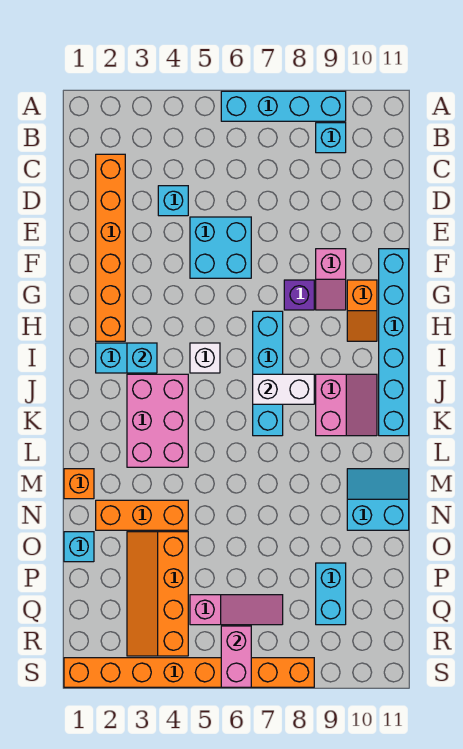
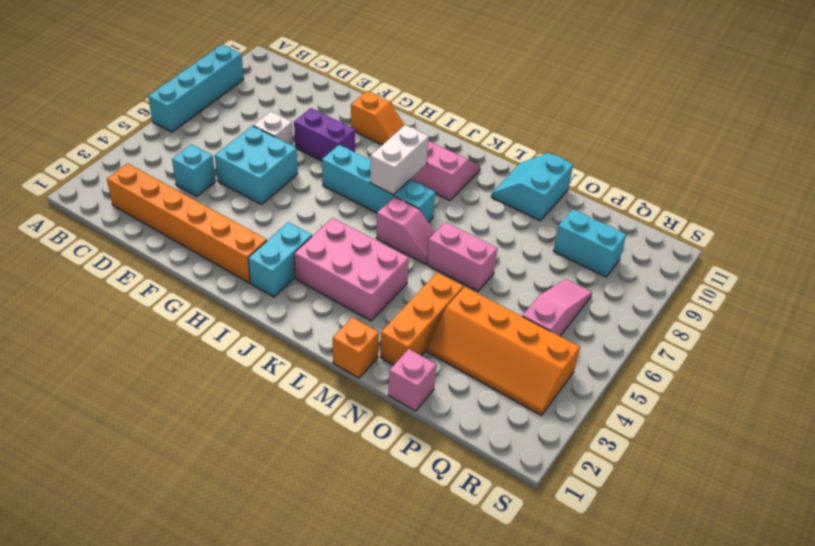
cyan brick B9 level 1 -> none
pink slope F9:G9 level 1 top F -> pink slope K6:L6 level 1 top K
cyan brick F11:K11 level 1 -> none
purple brick G8 level 1 -> purple brick F8:G8 level 1
cyan brick I3 level 2 -> none
white brick I5 level 1 -> white brick E7 level 1
cyan brick O1 level 1 -> pink brick O1 level 1
pink brick R6:S6 level 2 -> pink brick M6:N6 level 1
orange brick S1:S8 level 1 -> none

